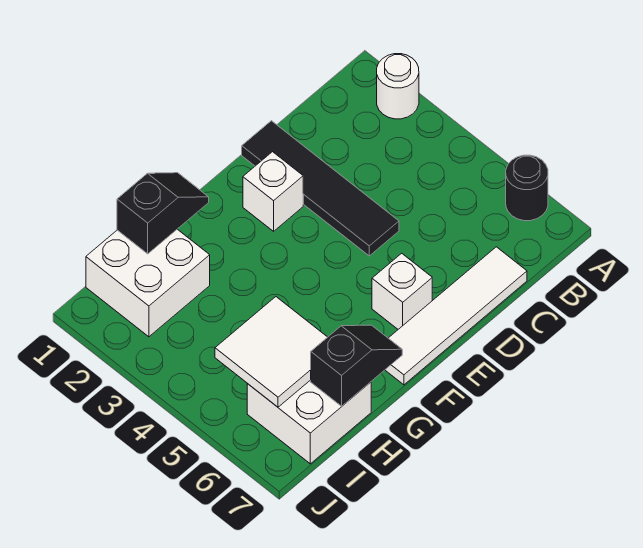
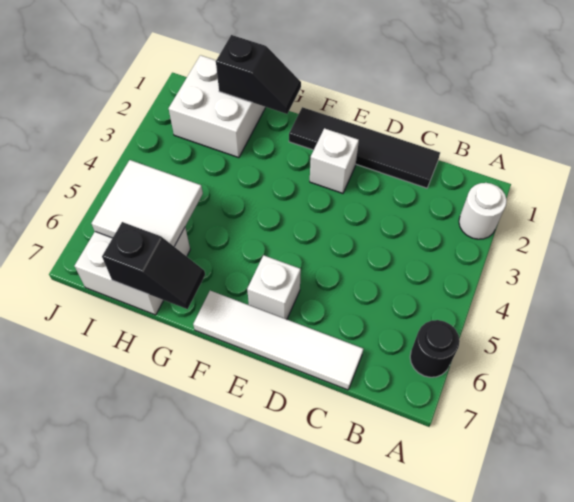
black tile D1:D4 level 1 -> black tile C1:F1 level 1

